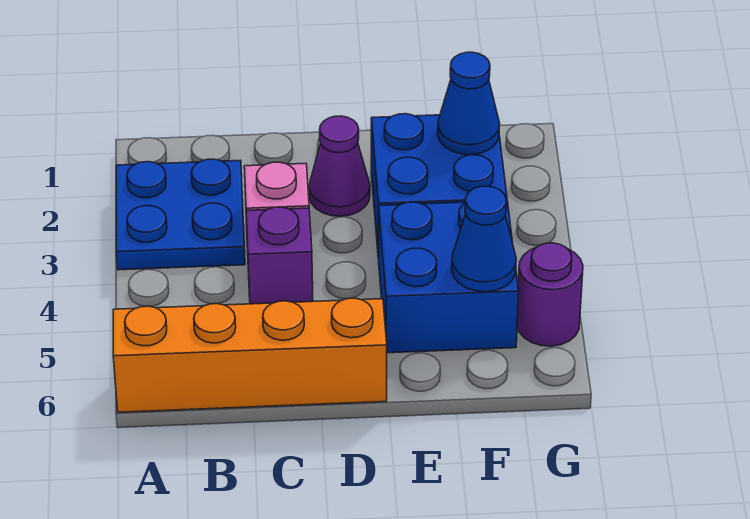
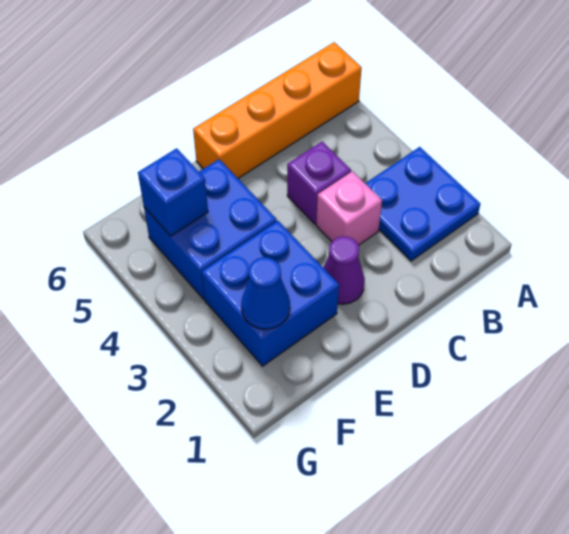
blue cone F5 level 2 -> blue brick F5 level 2
purple round brick G5 level 1 -> none

